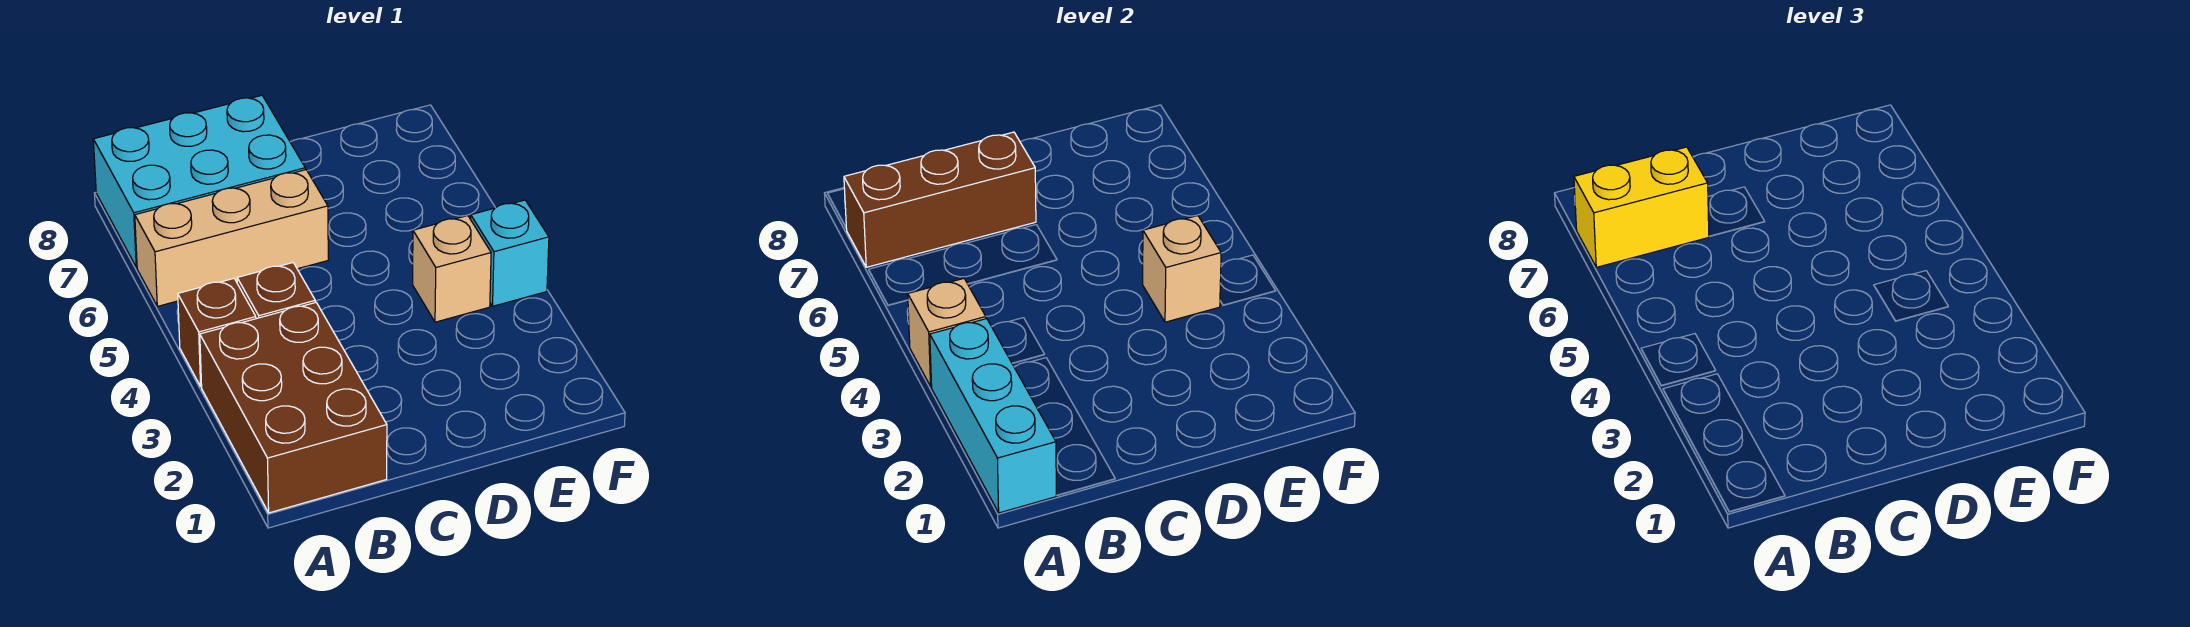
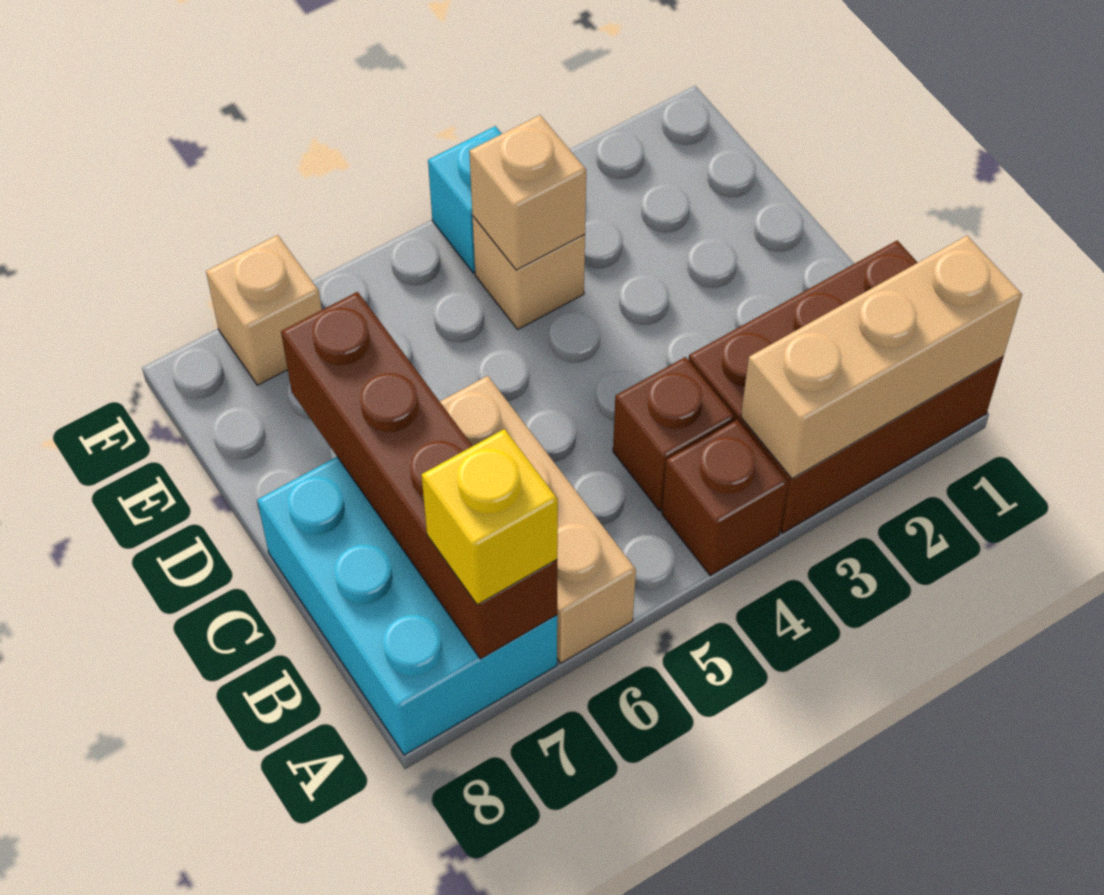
cyan brick A1:A3 level 2 -> tan brick A1:A3 level 2
tan brick A4 level 2 -> tan brick F7 level 1
brown brick A7:C7 level 2 -> brown brick A7:D7 level 2
yellow brick A7:B7 level 3 -> yellow brick A7 level 3

